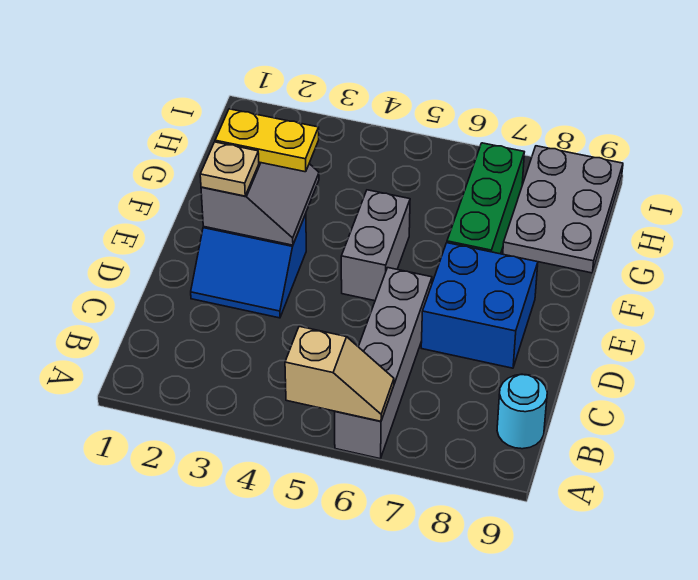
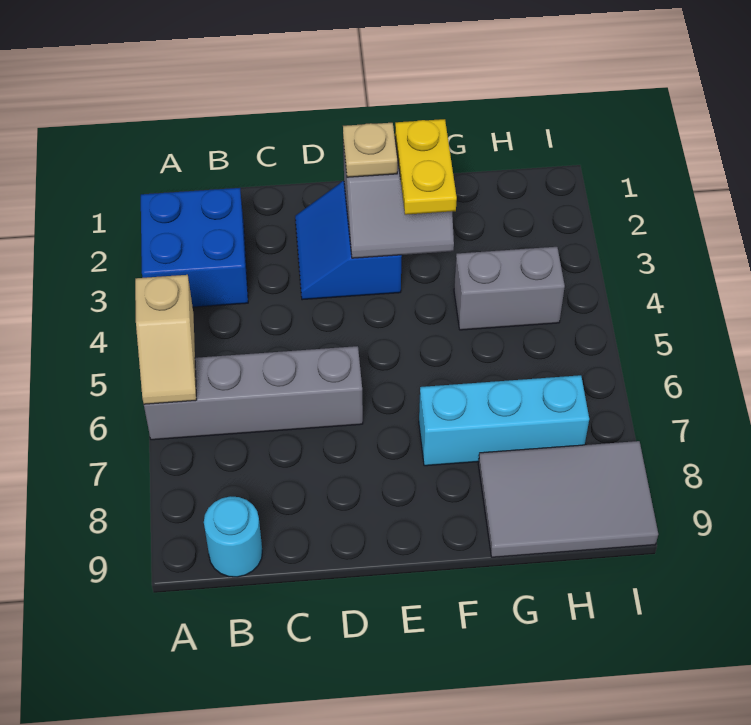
blue brick D7:E8 level 1 -> blue brick A2:B3 level 1
grey brick E5:F5 level 1 -> grey brick G4:H4 level 1
green brick F7:H7 level 1 -> cyan brick F7:H7 level 1
grey plate G8:I9 level 1 -> grey tile G8:I9 level 1

